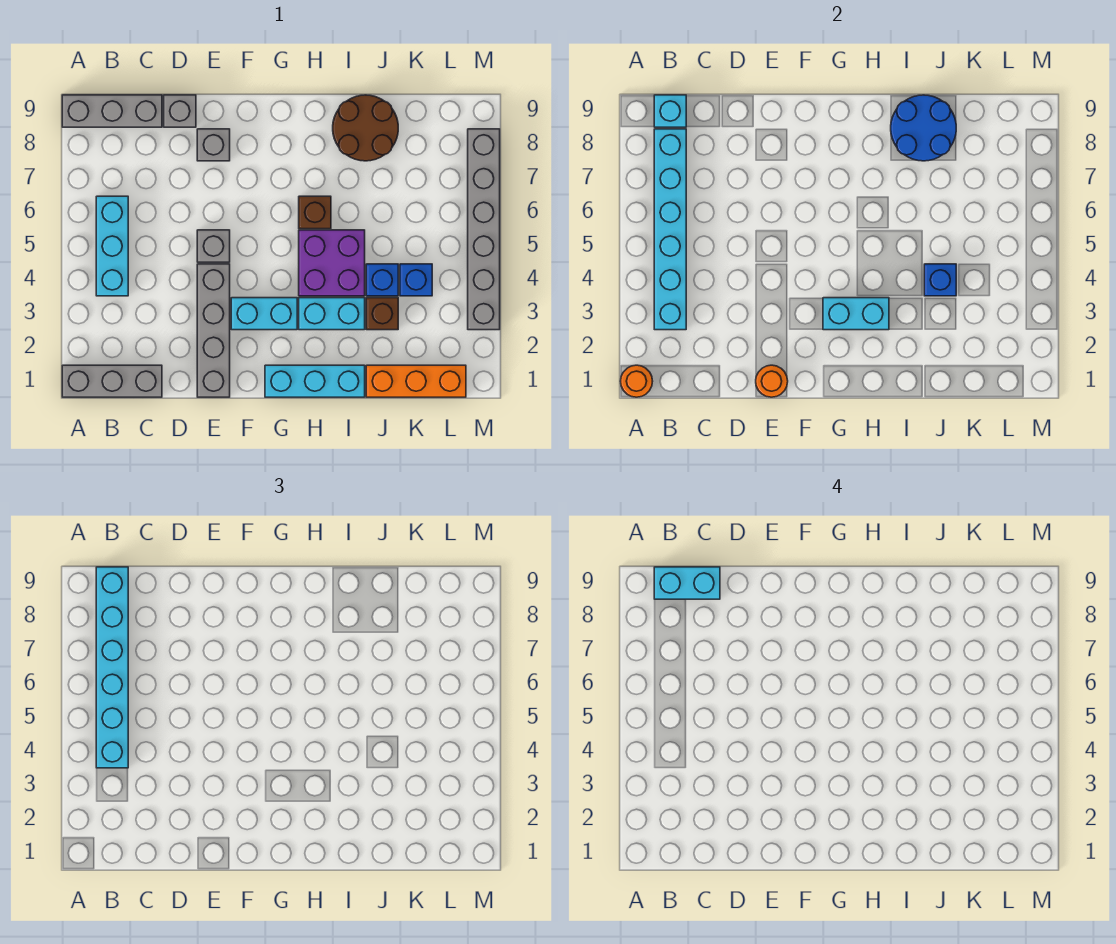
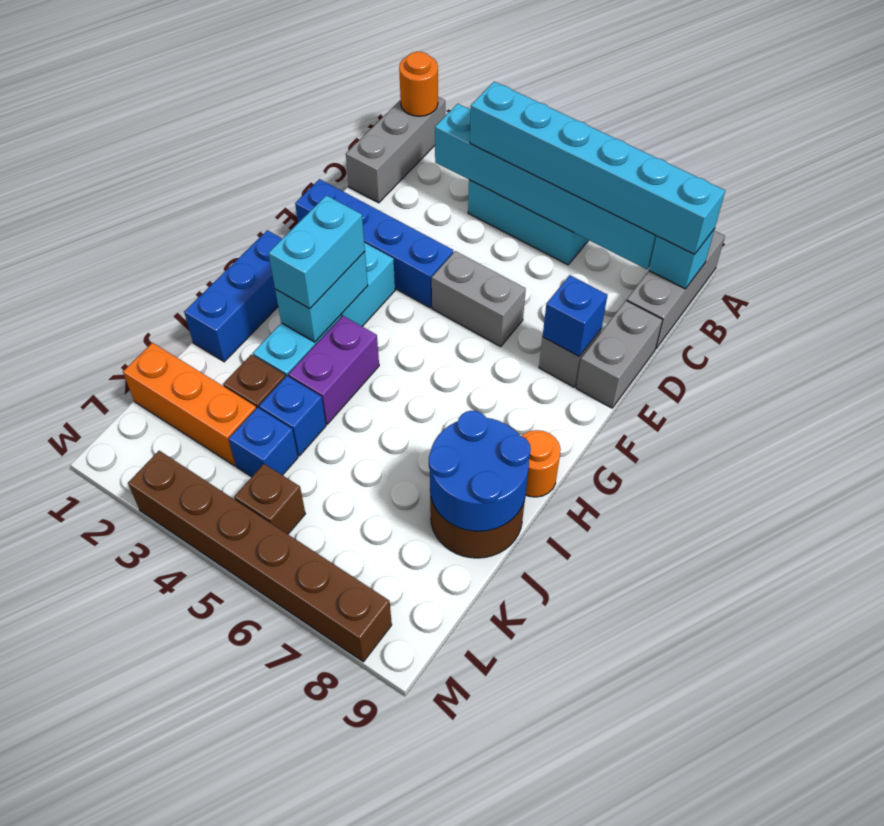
cyan brick B9:C9 level 4 -> cyan brick G3:H3 level 3
grey brick D9 level 1 -> grey brick D9:E9 level 1
grey brick E1:E4 level 1 -> blue brick E1:E4 level 1
orange round brick E1 level 2 -> orange round brick H9 level 1
grey brick E5 level 1 -> grey brick E5:E6 level 1
cyan brick G1:I1 level 1 -> blue brick G1:I1 level 1
purple brick H4:I5 level 1 -> purple brick H4:I4 level 1
brown brick H6 level 1 -> brown brick L5 level 1
orange brick J1:L1 level 1 -> orange brick K1:K3 level 1
blue brick J4 level 2 -> blue brick E8 level 2
grey brick M3:M8 level 1 -> brown brick M3:M8 level 1

